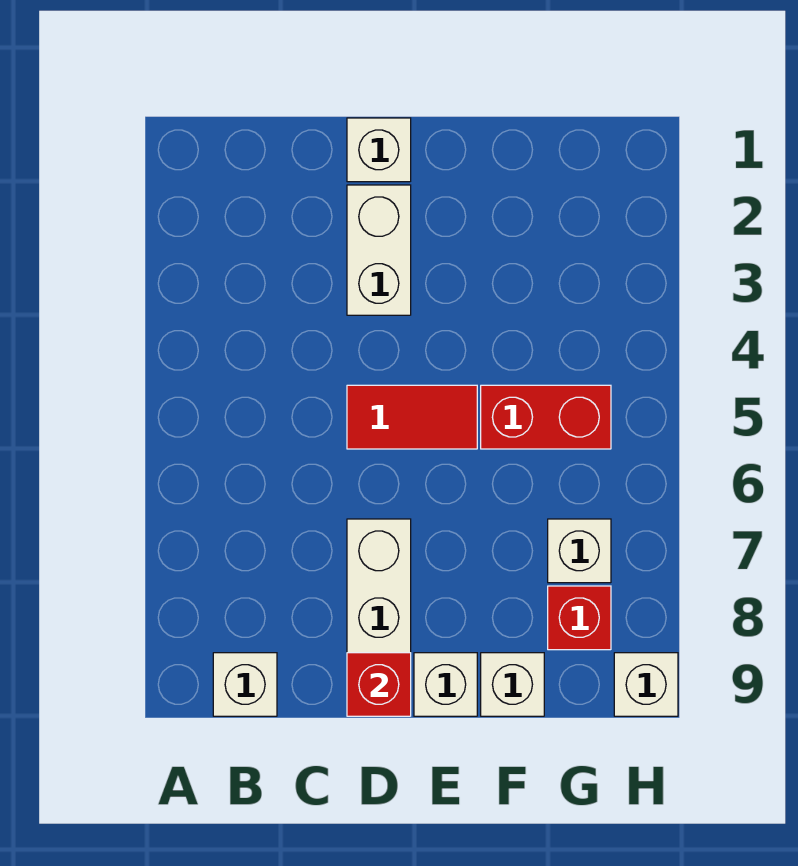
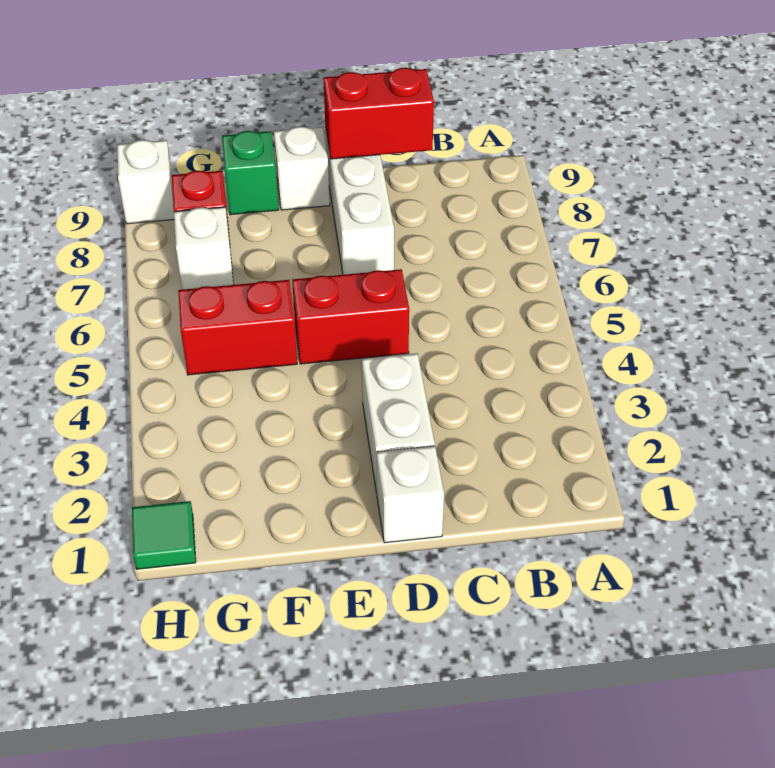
white brick B9 level 1 -> none
red tile D5:E5 level 1 -> red brick D5:E5 level 1
red brick D9 level 2 -> red brick C9:D9 level 2
white brick F9 level 1 -> green brick F9 level 1
none -> green tile H1 level 1

